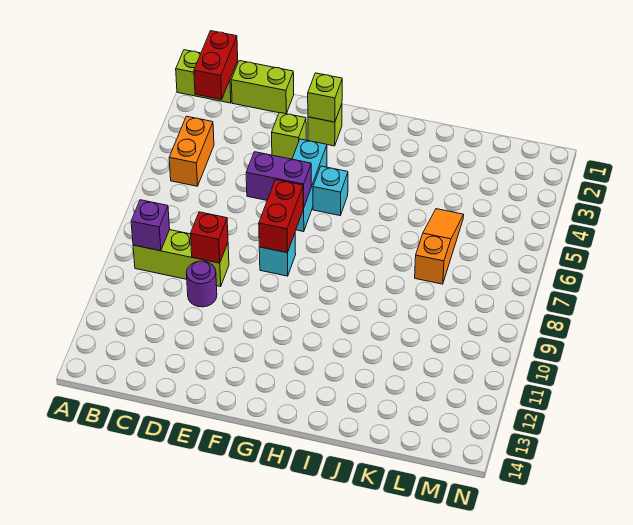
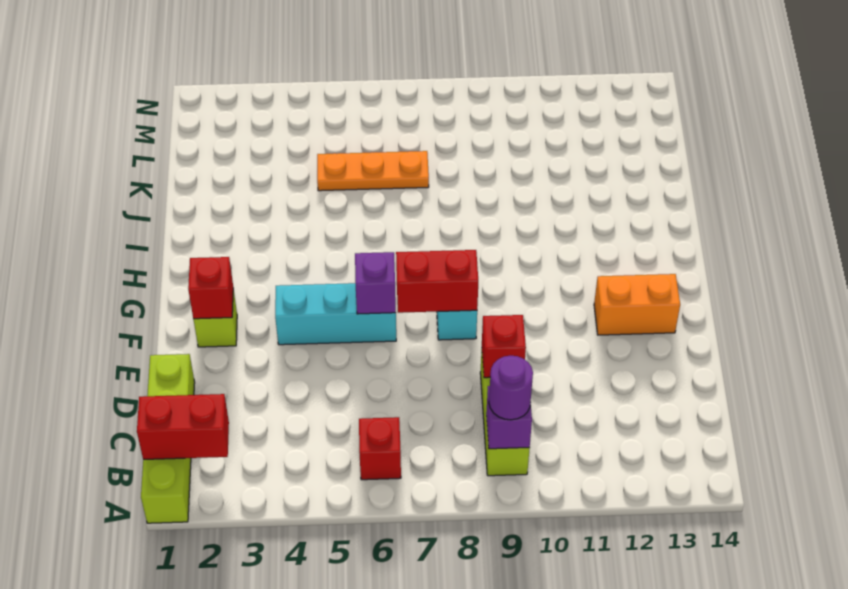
orange brick B4:B5 level 1 -> orange brick F12:F13 level 1
none -> red brick B6 level 1
purple round brick D10 level 1 -> purple round brick B9 level 3
lime brick E3 level 1 -> none
purple brick E6:F6 level 2 -> purple brick F6 level 2
lime brick F2 level 2 -> red brick F2 level 2
cyan brick G5 level 1 -> none
orange slope K5:K7 level 1 top 7 -> orange plate K5:K7 level 1

